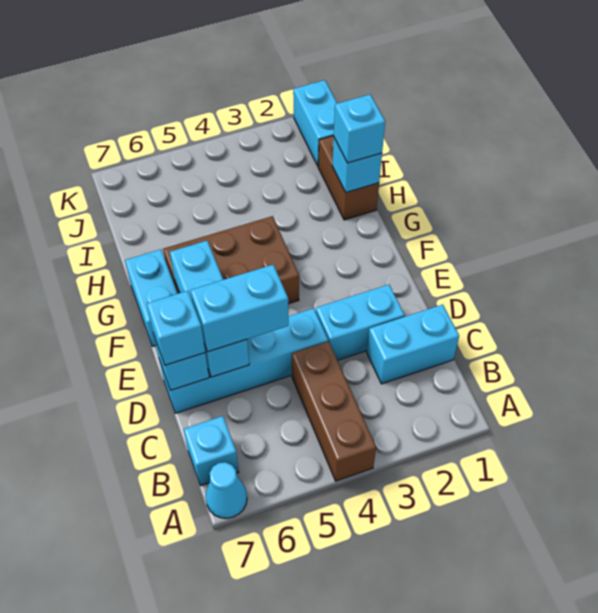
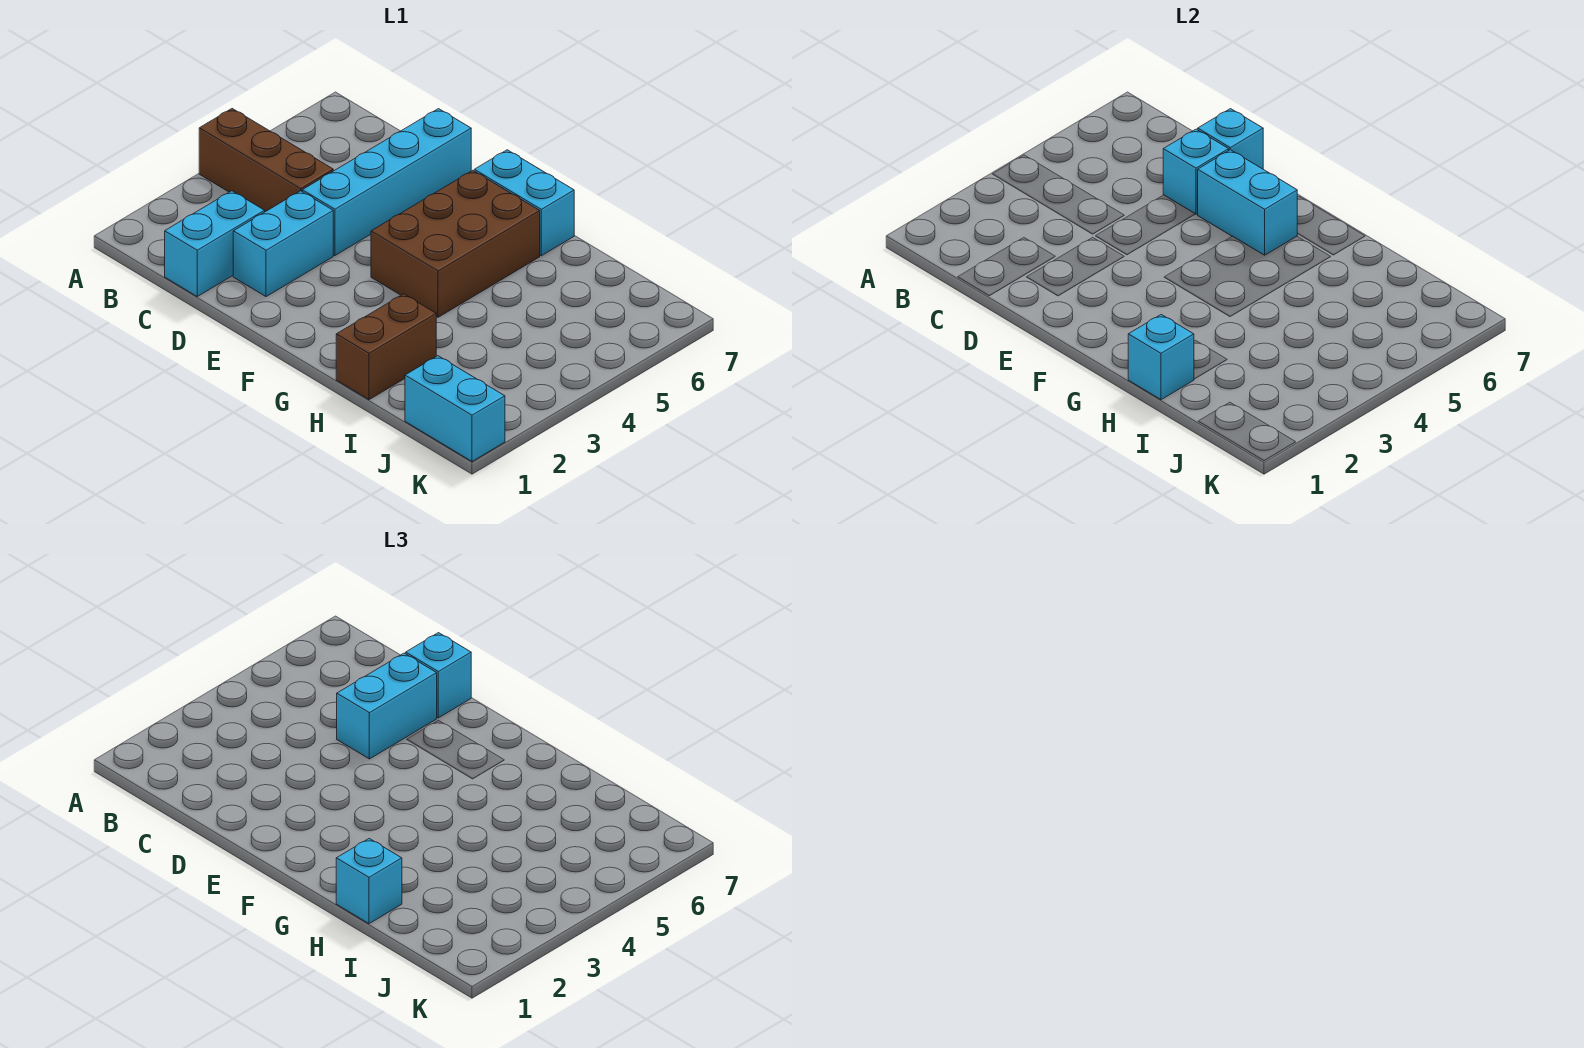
cyan cone A7 level 1 -> none
cyan brick B7 level 1 -> none
brown brick H1:I1 level 1 -> brown brick H1:H2 level 1

